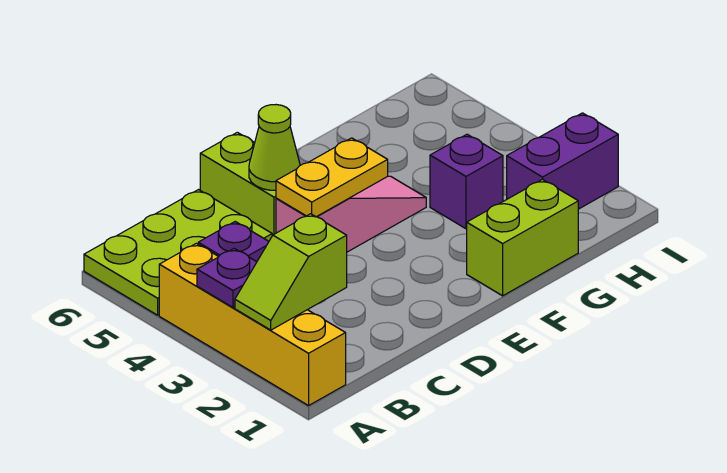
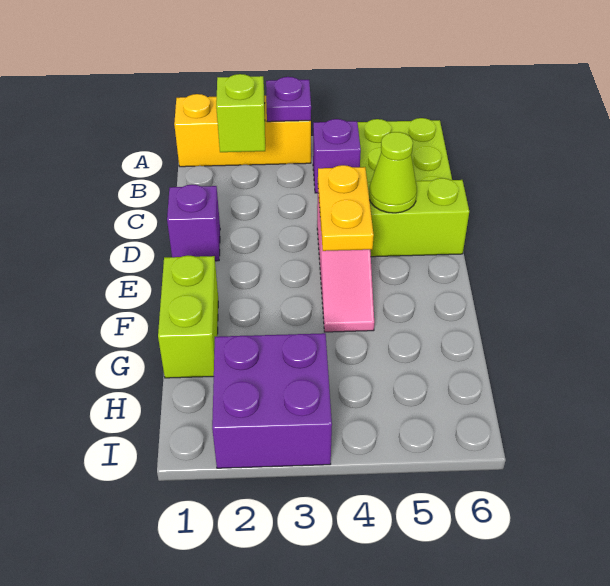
yellow brick A1:A4 level 1 -> yellow brick A1:A3 level 1
purple brick G3 level 1 -> purple brick D1 level 1
purple brick H2:I2 level 1 -> purple brick H2:I3 level 1

